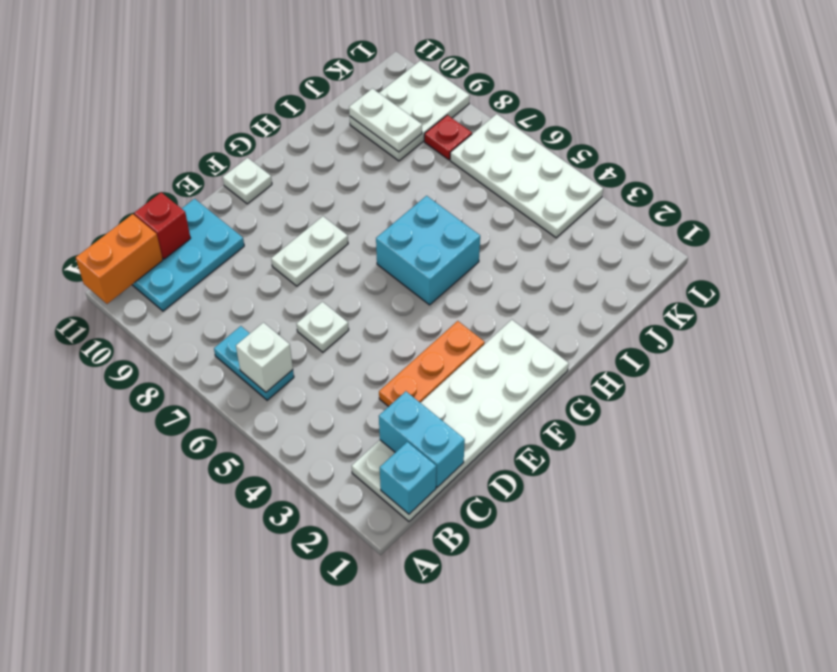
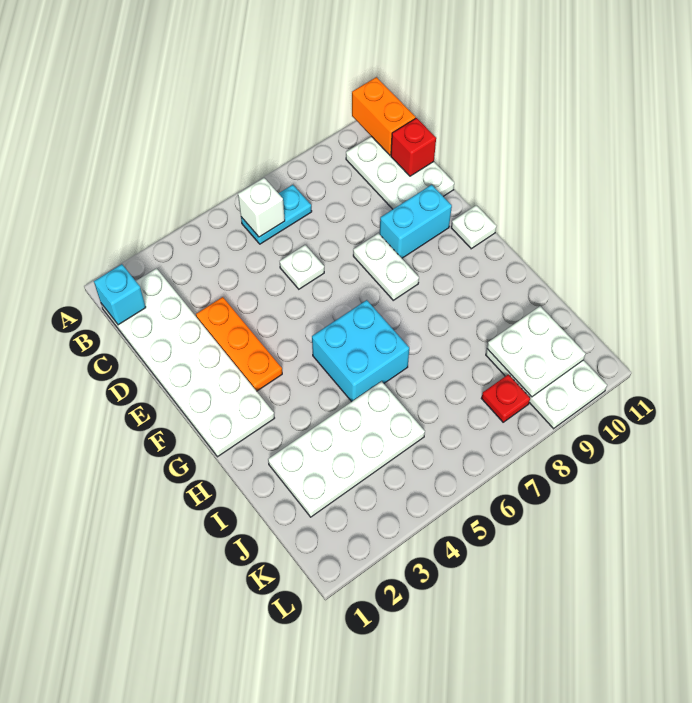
cyan plate B10:D11 level 1 -> white plate B10:D11 level 1
cyan brick C1:C2 level 2 -> cyan brick E9:E10 level 1
white plate J9:J10 level 2 -> white plate J9:K10 level 2
white plate K4:L7 level 1 -> white plate I2:J5 level 1

